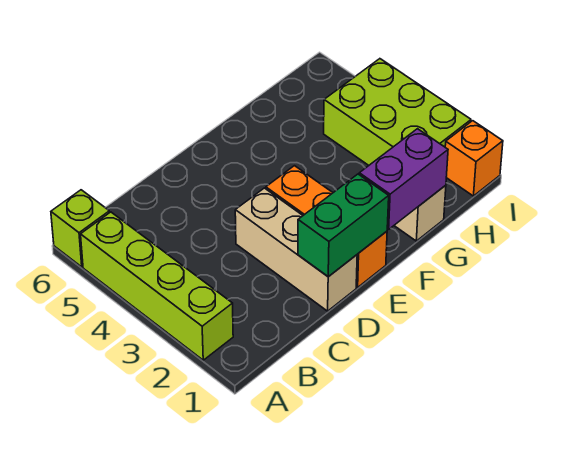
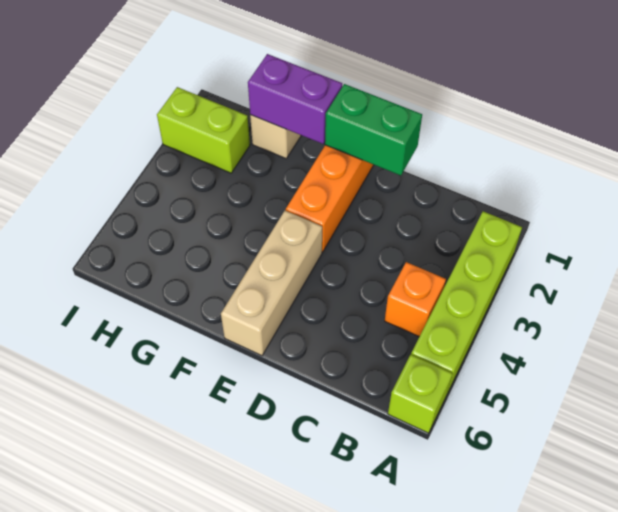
tan brick D1:D3 level 1 -> tan brick E4:E6 level 1
lime brick H2:I4 level 1 -> lime brick H2:I2 level 1
orange brick I1 level 1 -> orange brick B4 level 1

